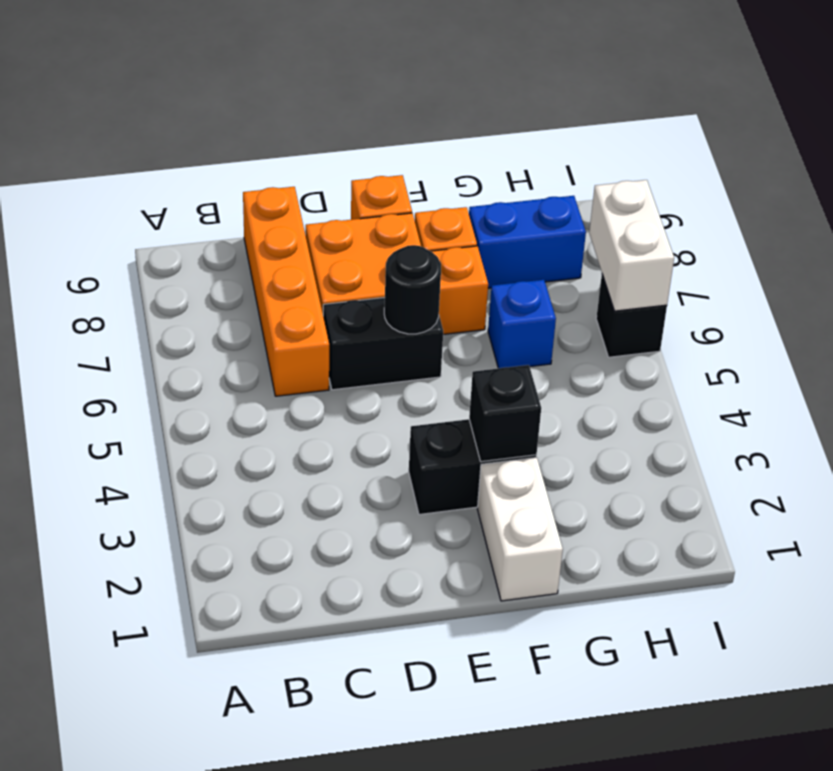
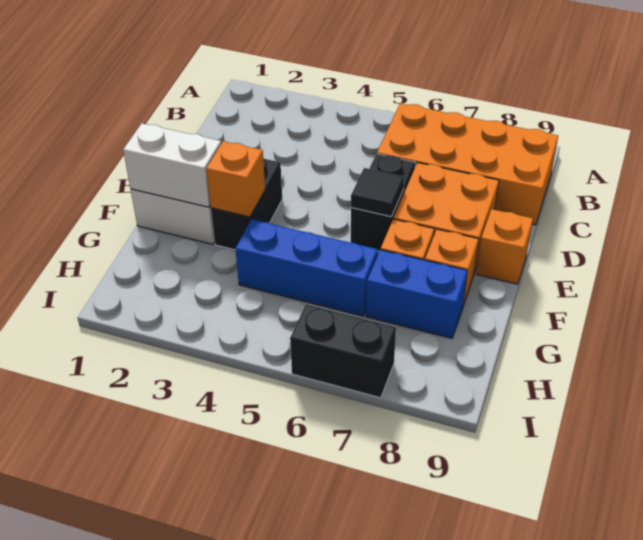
orange brick C6:C9 level 1 -> orange brick B6:C9 level 1
black round brick E6 level 2 -> black tile E6 level 2
black brick F3 level 2 -> orange brick F3 level 2
blue brick G6 level 1 -> blue brick G4:G6 level 1
blue brick G8:H8 level 1 -> blue brick G7:G8 level 1
black brick I6 level 1 -> black brick I6:I7 level 1
white brick I6:I7 level 2 -> white brick F1:F2 level 2

